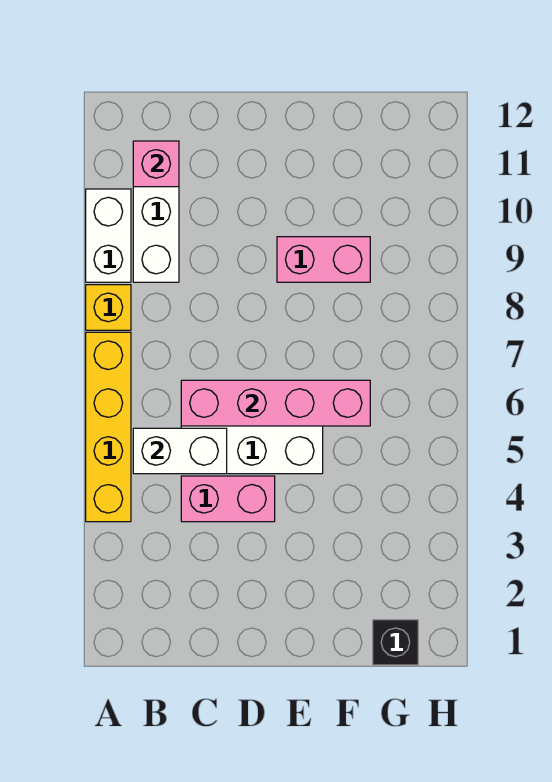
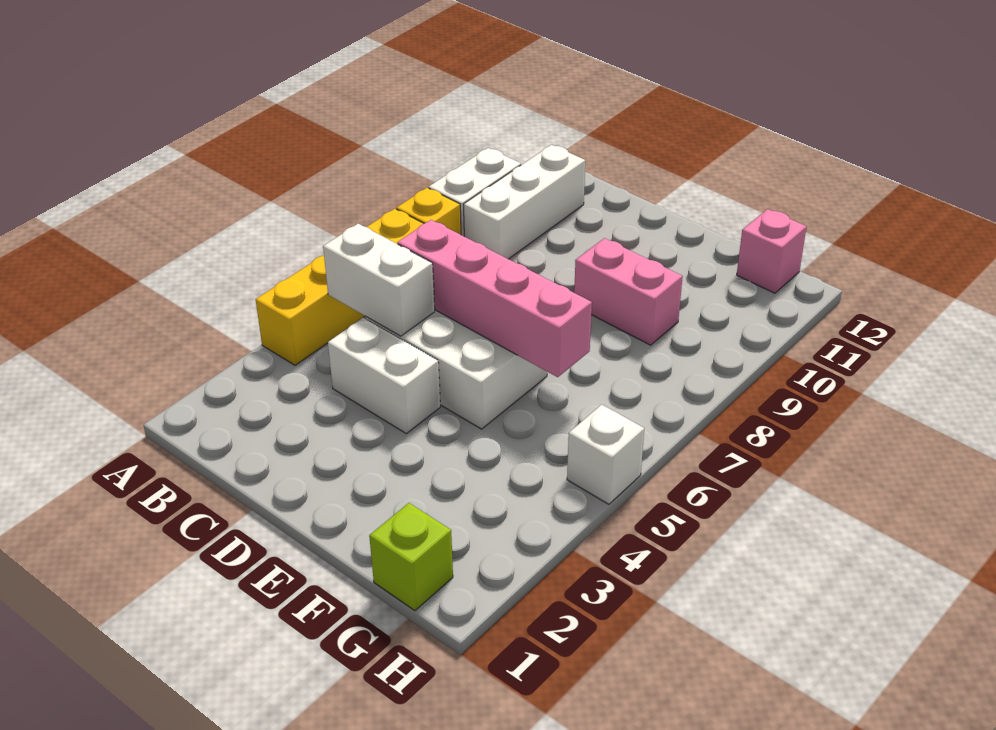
pink brick B11 level 2 -> pink brick G12 level 1
pink brick C4:D4 level 1 -> white brick C4:D4 level 1
black brick G1 level 1 -> lime brick G1 level 1
none -> white brick H5 level 1

